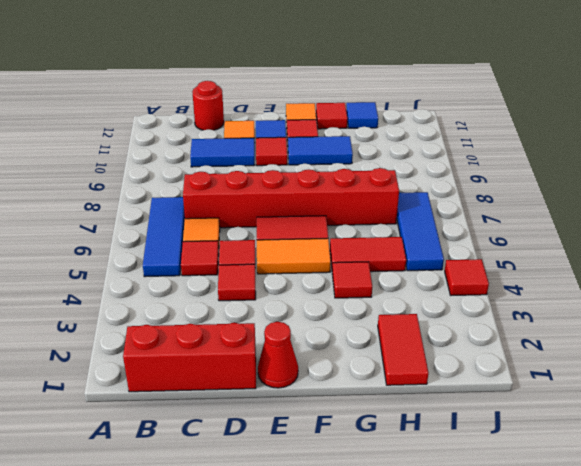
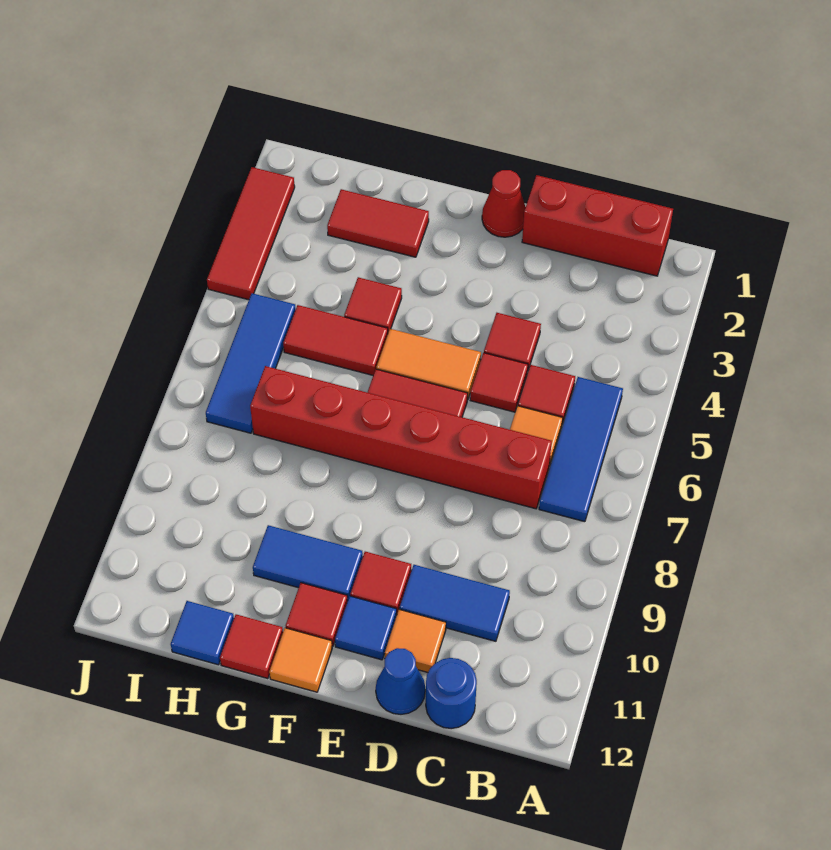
red round brick C12 level 1 -> blue round brick C12 level 1
none -> blue cone D12 level 1
red tile H1:H2 level 1 -> red tile G2:H2 level 1
red tile J4 level 1 -> red tile J2:J4 level 1

